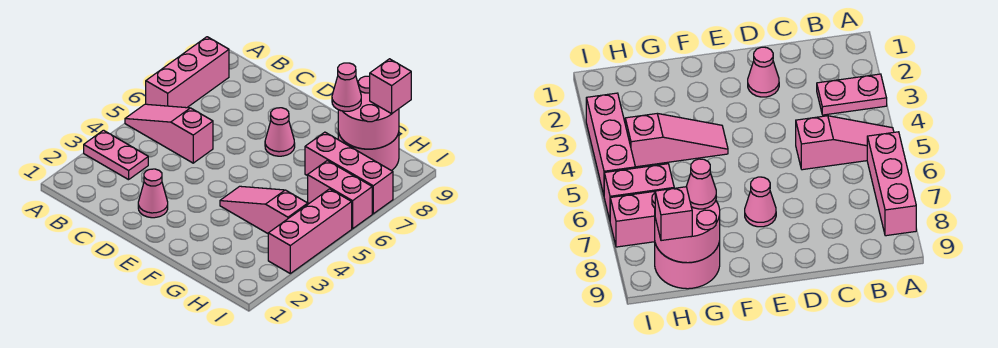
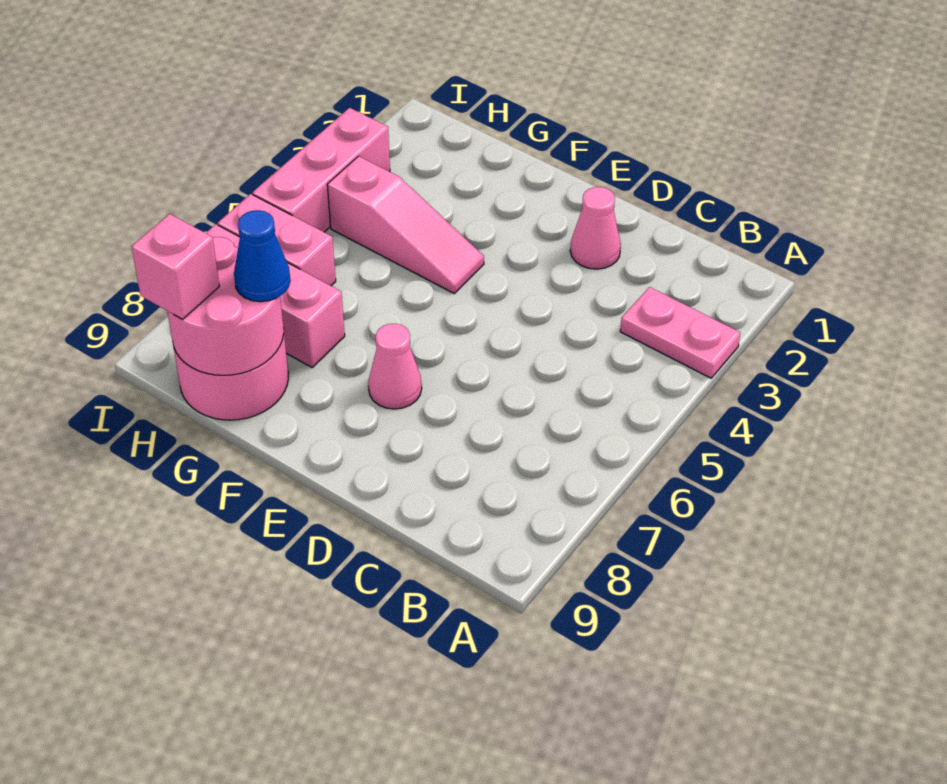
pink slope A5:C5 level 1 top C -> none
pink brick A6:A8 level 1 -> none
pink cone G8 level 3 -> blue cone G8 level 3

